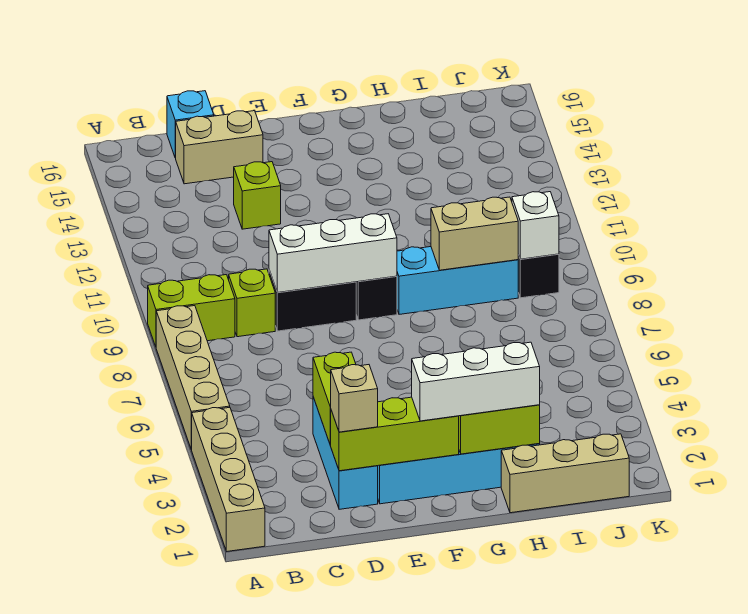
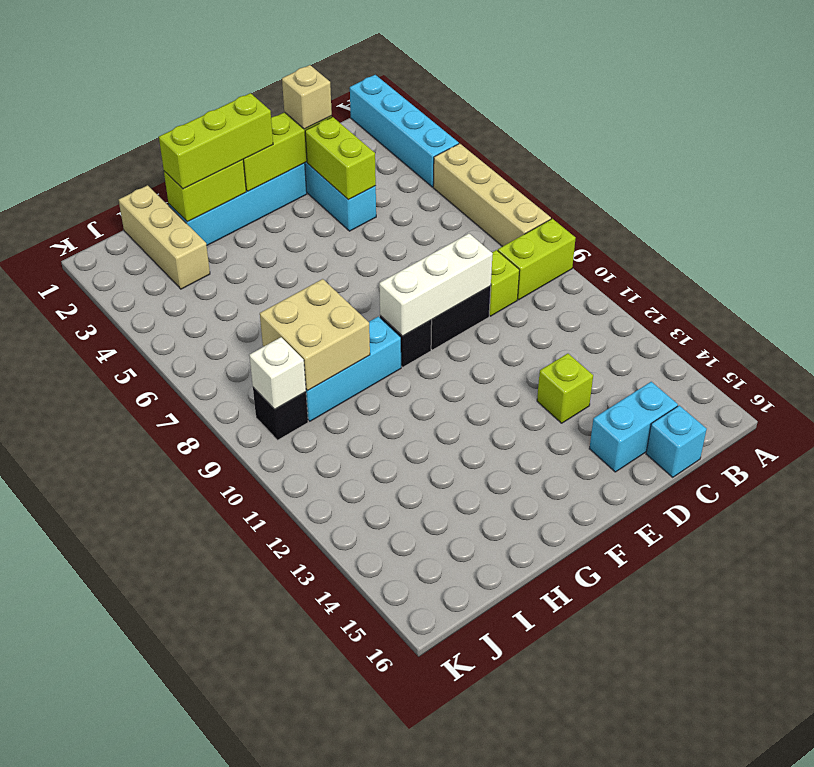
tan brick A1:A4 level 1 -> cyan brick A1:A4 level 1
tan brick C15:D15 level 1 -> cyan brick C15:D15 level 1
white brick F2:H2 level 3 -> lime brick F2:H2 level 3
tan brick H1:J1 level 1 -> tan brick I1:I3 level 1
tan brick H9:I9 level 2 -> tan brick H8:I9 level 2

